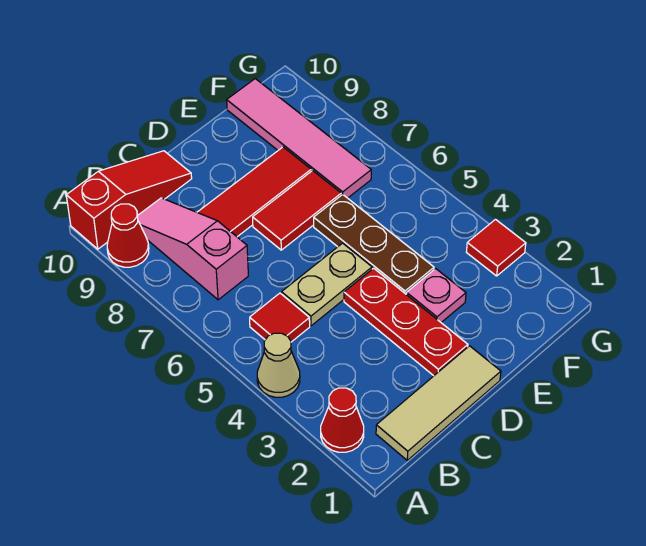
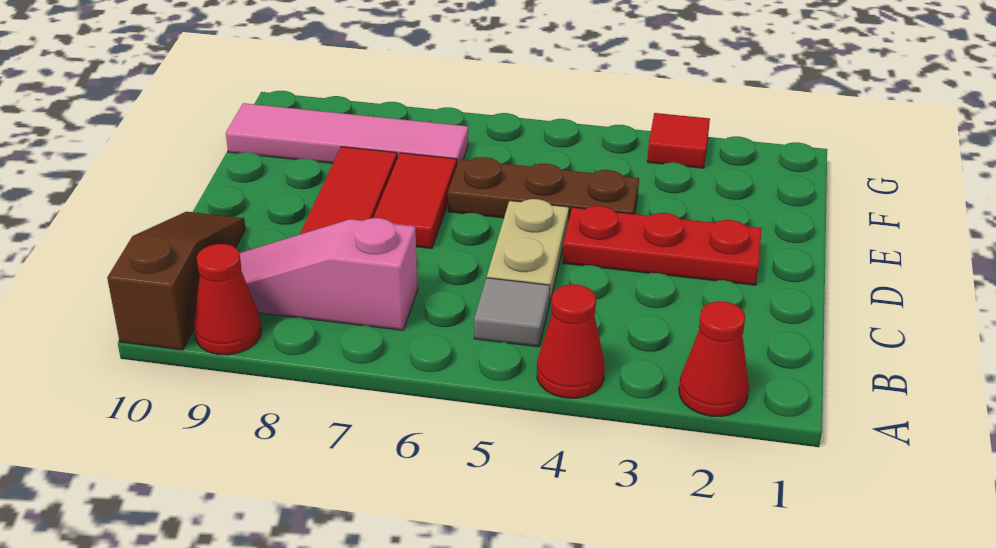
tan cone A4 level 1 -> red cone A4 level 1
red slope A10:C10 level 1 top A -> brown slope A10:C10 level 1 top A
tan tile B1:D1 level 1 -> none
red tile B5 level 1 -> grey tile B5 level 1
pink plate E3 level 1 -> none

